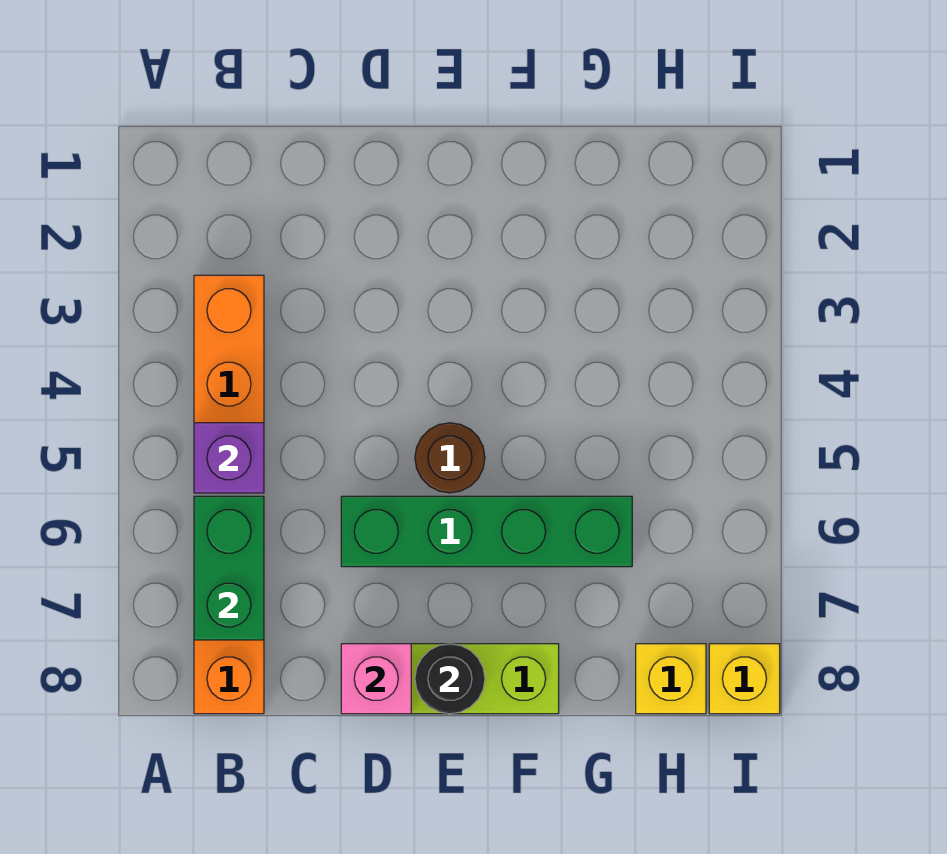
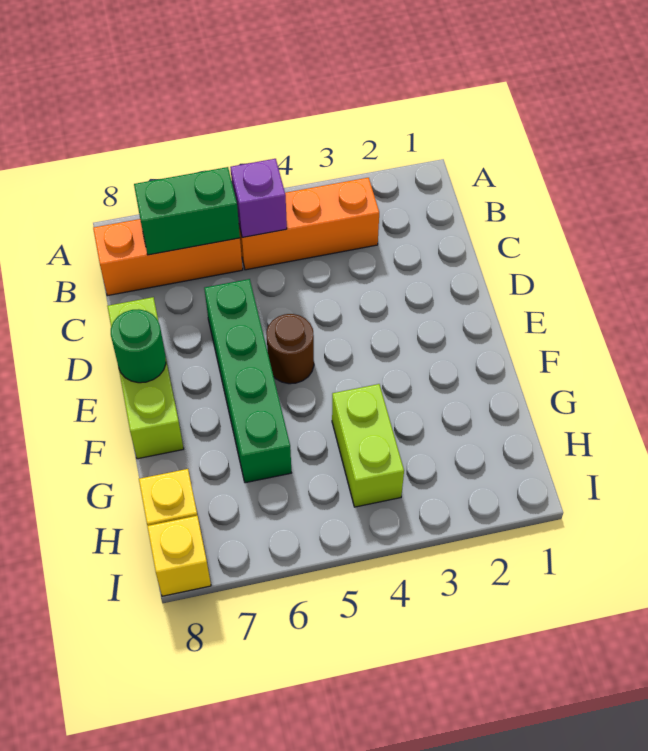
pink brick D8 level 2 -> none
black round brick E8 level 2 -> green round brick E8 level 2
none -> lime brick G4:H4 level 1

